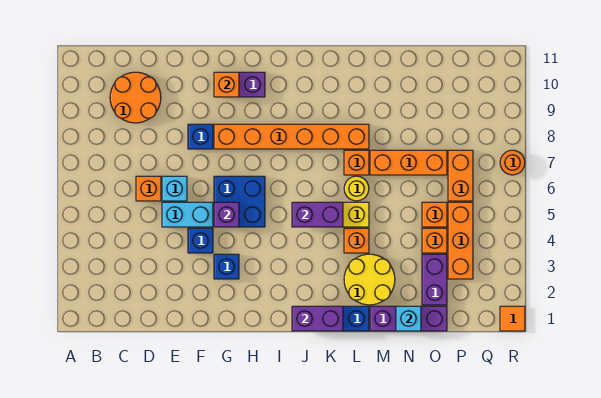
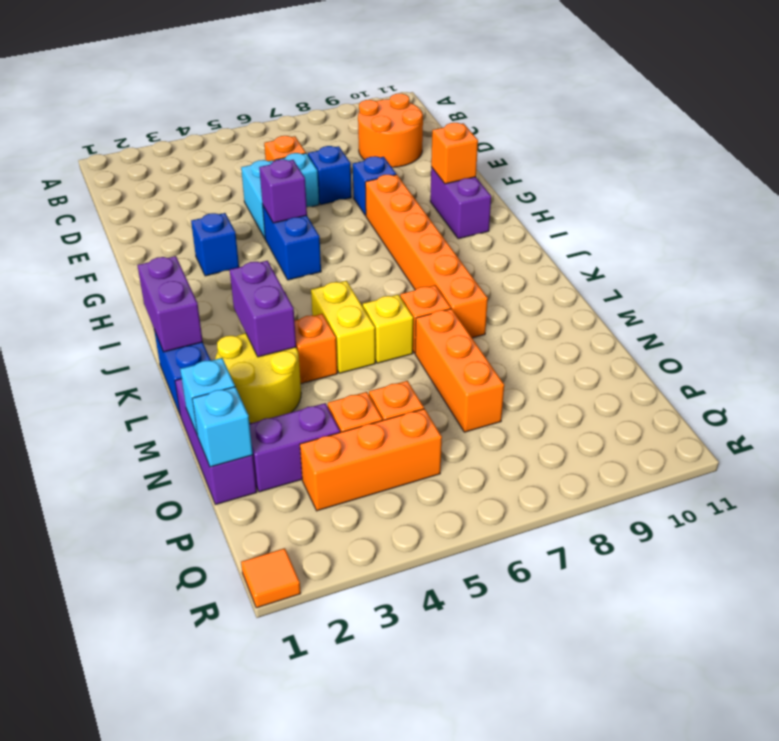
blue brick F4 level 1 -> blue brick E7 level 1
blue brick G5:H6 level 1 -> blue brick G5:H5 level 1
purple brick J5:K5 level 2 -> purple brick K3:L3 level 2
yellow round brick L6 level 1 -> yellow brick L6 level 1
none -> cyan brick O1 level 2
orange brick P6:P7 level 1 -> none
orange round brick R7 level 1 -> none

